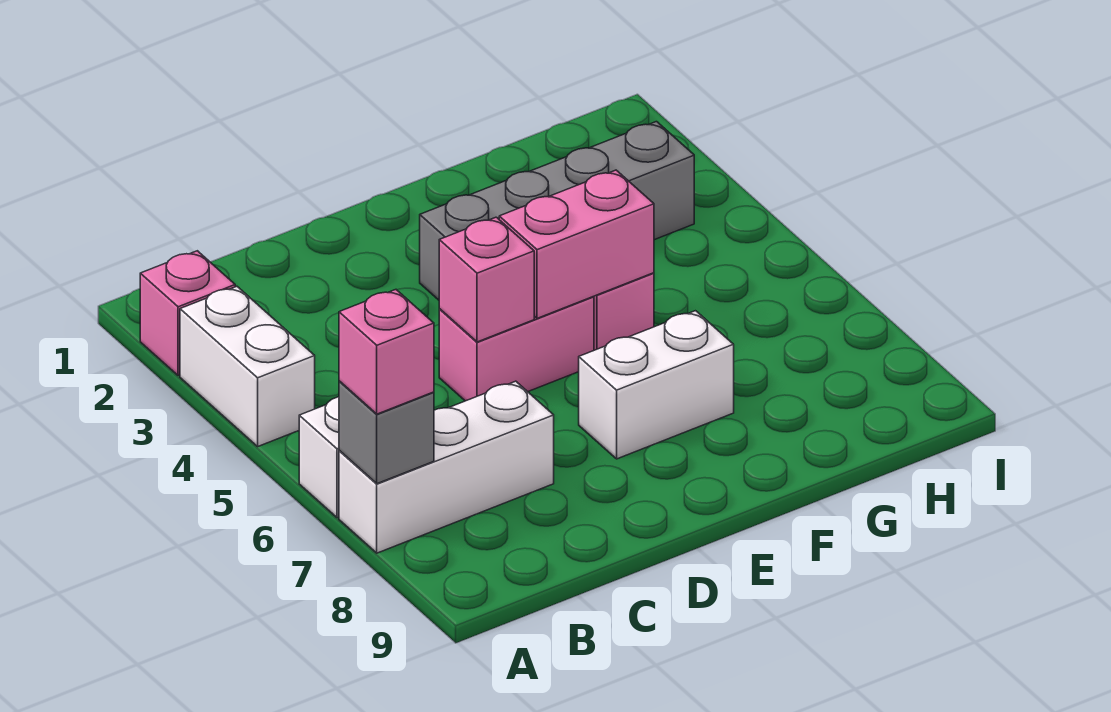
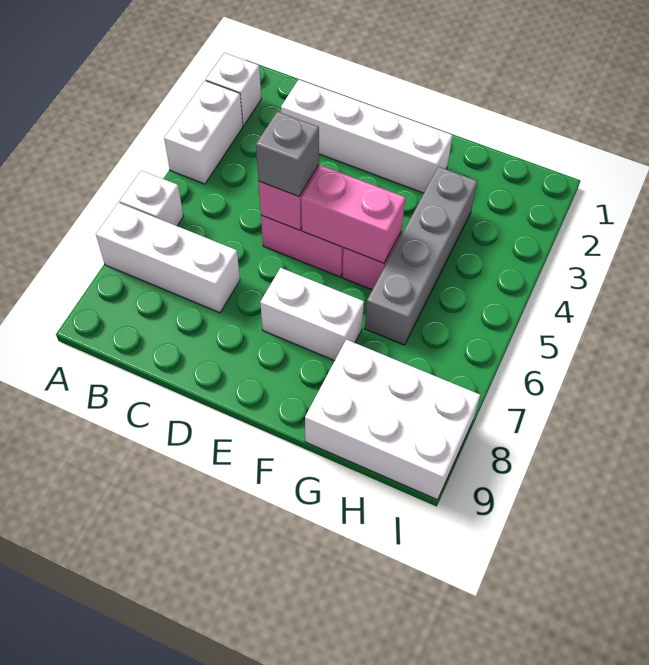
pink brick A2 level 1 -> white brick A2 level 1
grey brick A7 level 2 -> grey brick D5 level 3
pink brick A7 level 3 -> none
none -> white brick C2:F2 level 1
grey brick E3:H3 level 1 -> grey brick G3:G6 level 1
none -> white brick G8:I9 level 1

